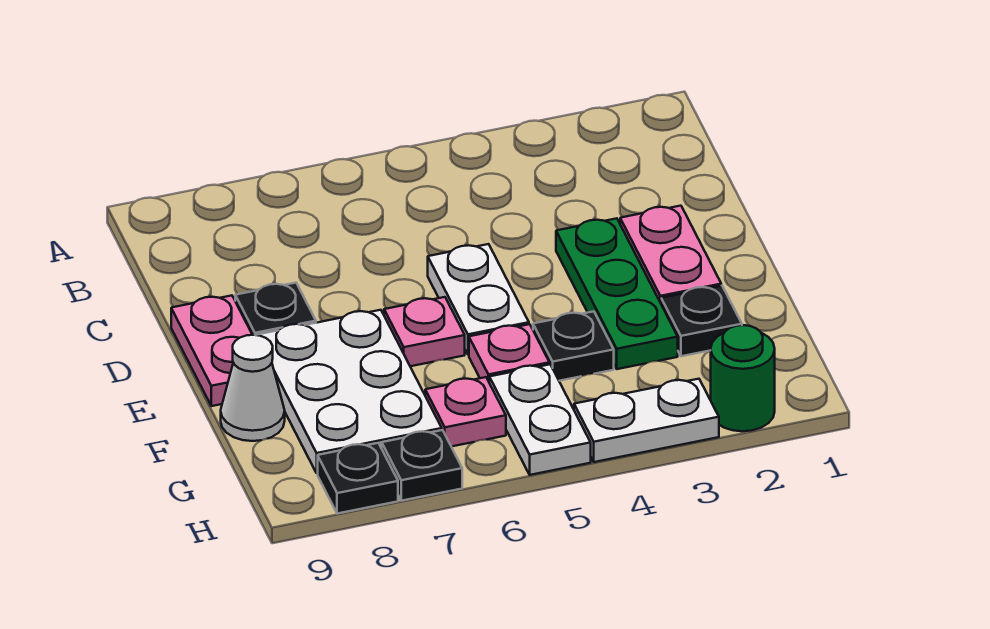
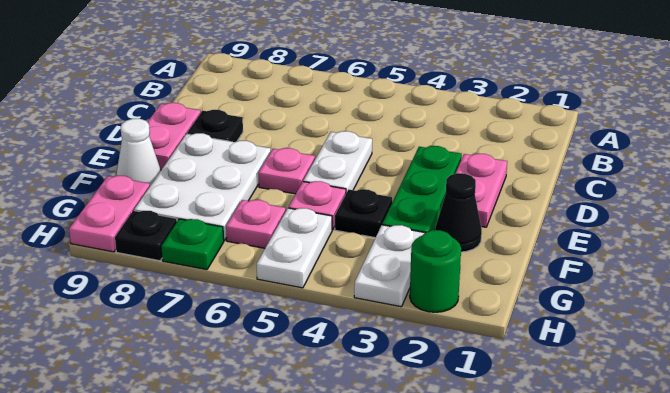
black plate F2 level 1 -> black cone F2 level 1
none -> pink plate G9:H9 level 1
white plate H3:H4 level 1 -> white plate G3:H3 level 1
black plate H7 level 1 -> green plate H7 level 1

